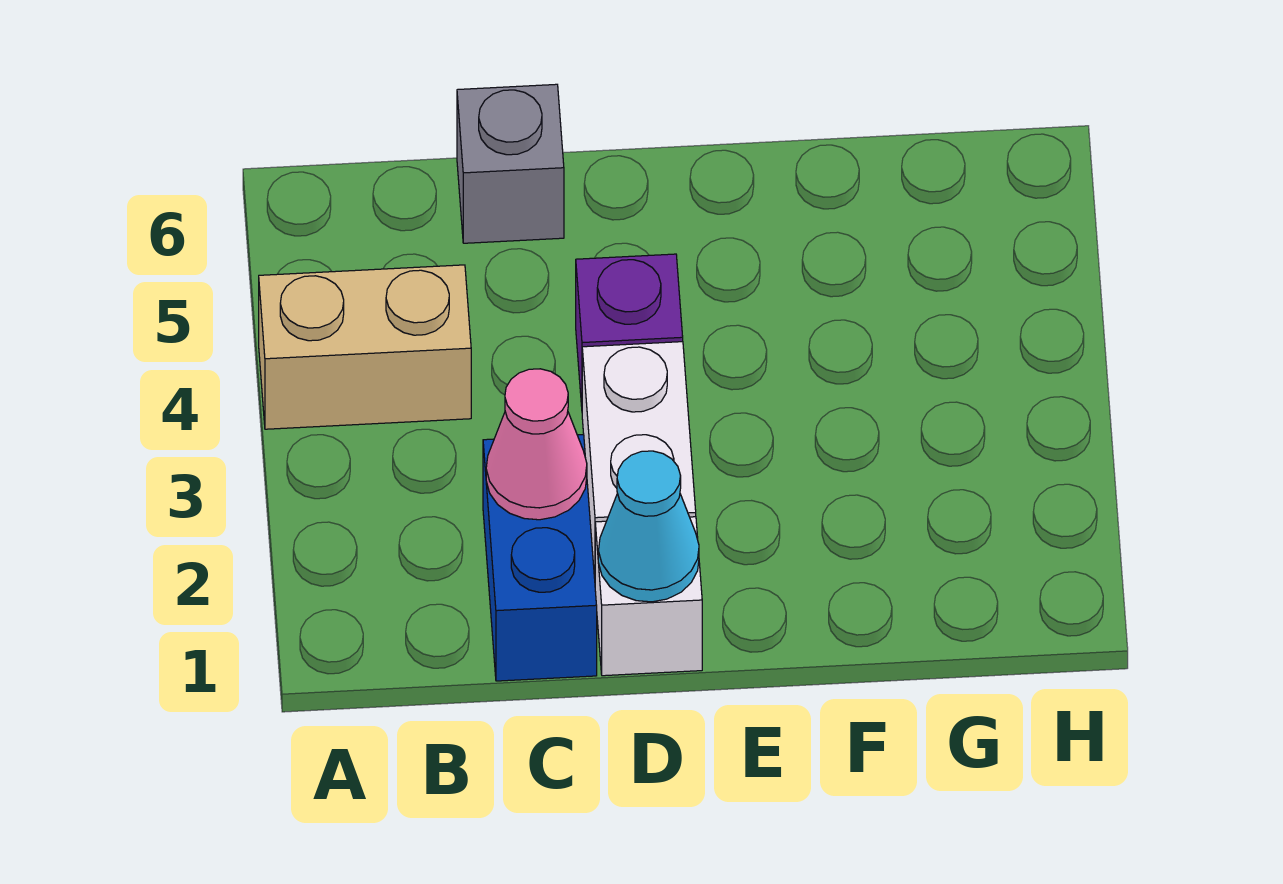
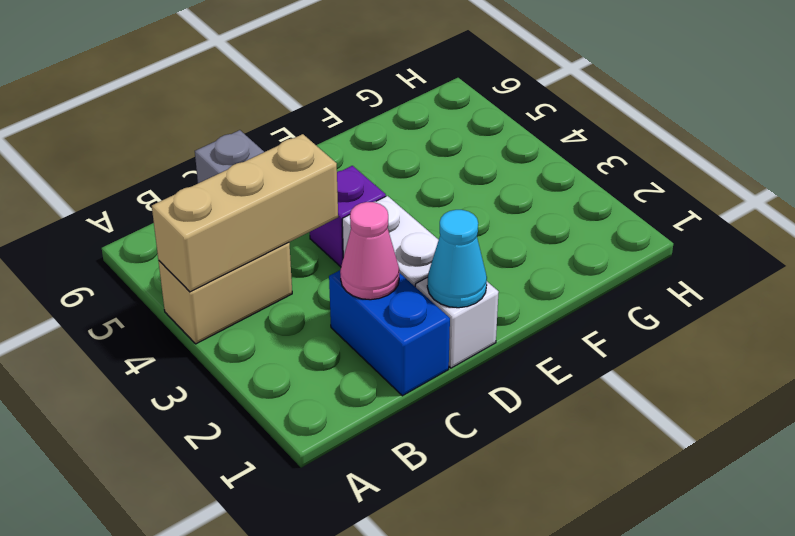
none -> tan brick A4:C4 level 2

